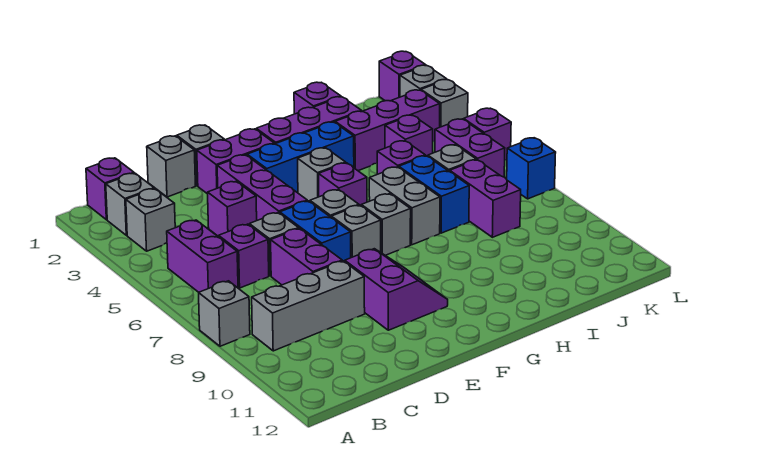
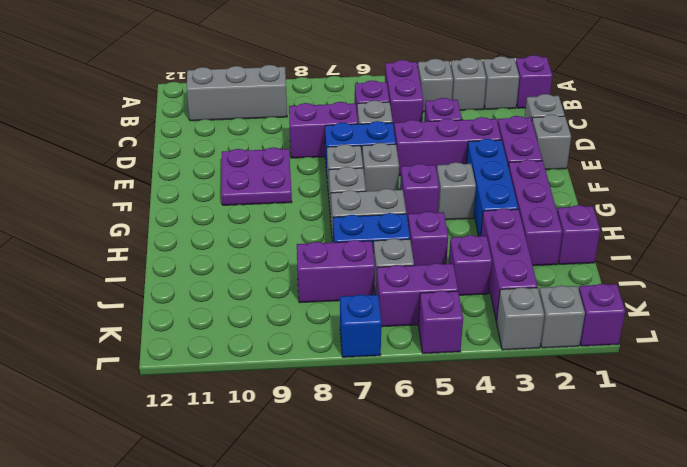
grey brick A8 level 1 -> grey brick B4 level 1
purple brick B5:B6 level 1 -> purple brick B5:C5 level 1
grey brick B9:D9 level 1 -> grey brick B9:B11 level 1
purple slope E9:F10 level 1 top E -> purple plate E9:F10 level 1

